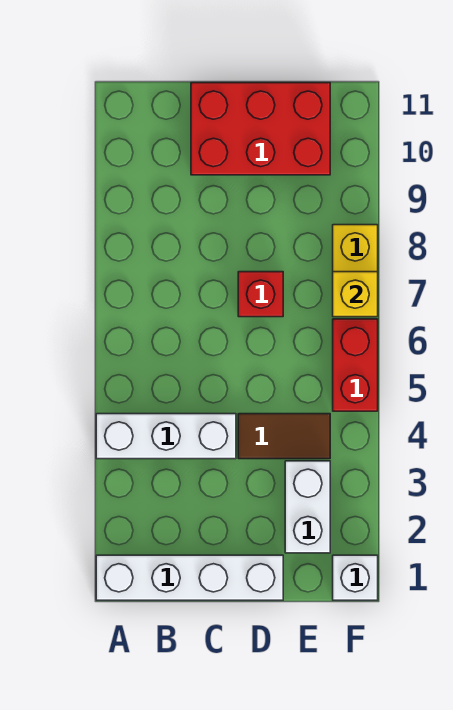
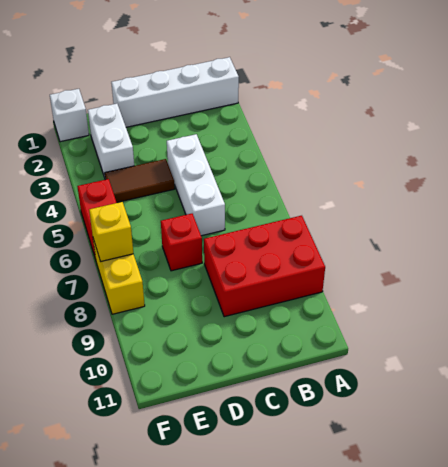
white brick A4:C4 level 1 -> white brick C4:C6 level 1
red brick C10:E11 level 1 -> red brick A8:C9 level 1

